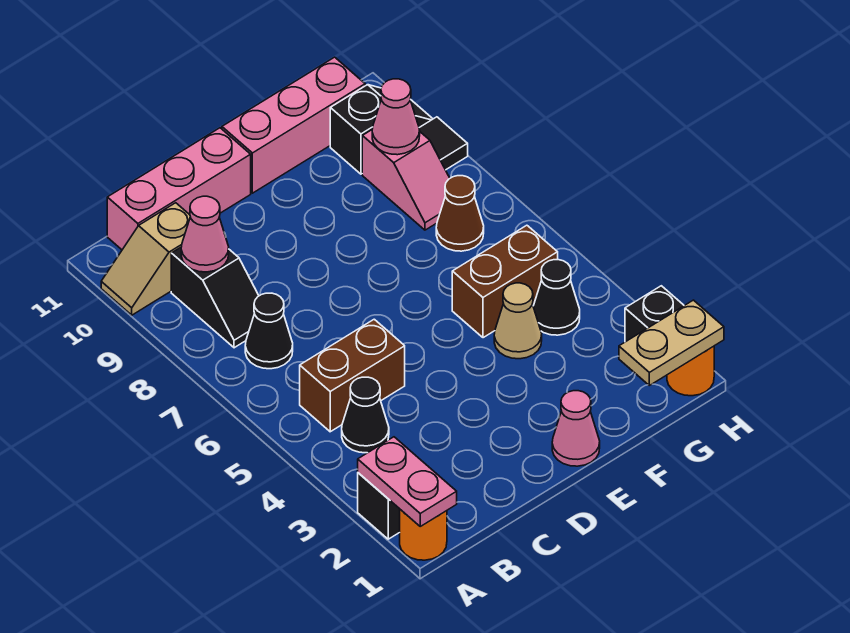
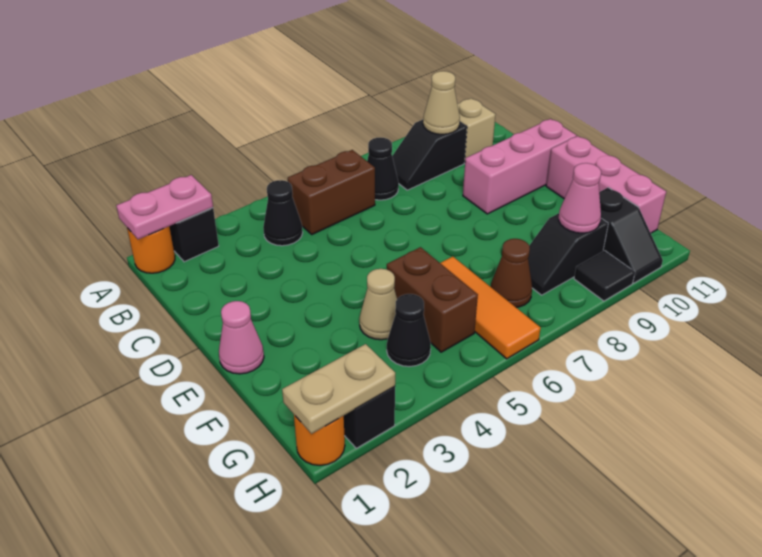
brown brick B5:C5 level 1 -> brown brick B5:B6 level 1
pink cone B9 level 2 -> tan cone B9 level 2
pink brick B11:D11 level 1 -> pink brick D9:D11 level 1
none -> orange tile F6:H6 level 1
tan plate G1:H1 level 2 -> tan plate H1:H2 level 2
pink slope G8:G9 level 1 top 9 -> black slope G8:G9 level 1 top 9

